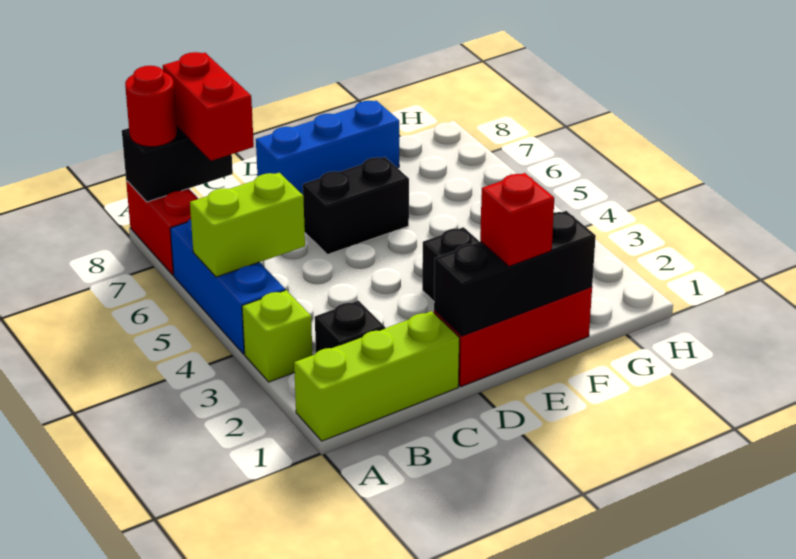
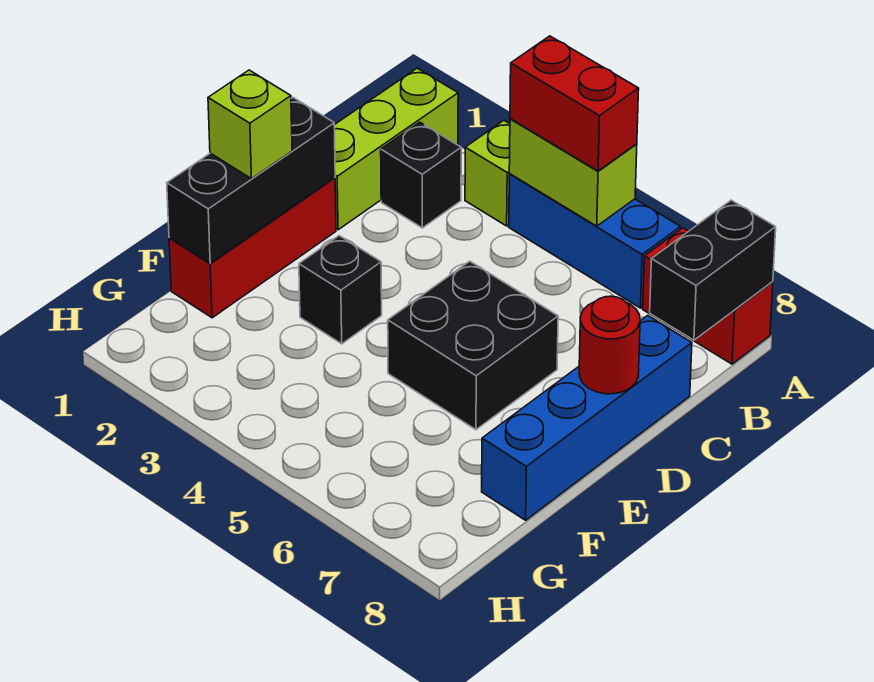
lime brick A5:B5 level 2 -> lime brick A4:A5 level 2
red round brick A8 level 3 -> red round brick D8 level 2
red brick B7:B8 level 3 -> red brick A4:A5 level 3
black brick D6:E6 level 1 -> black brick D5:E6 level 1
blue brick D8:F8 level 1 -> blue brick C8:F8 level 1
red brick E1 level 3 -> lime brick E1 level 3

